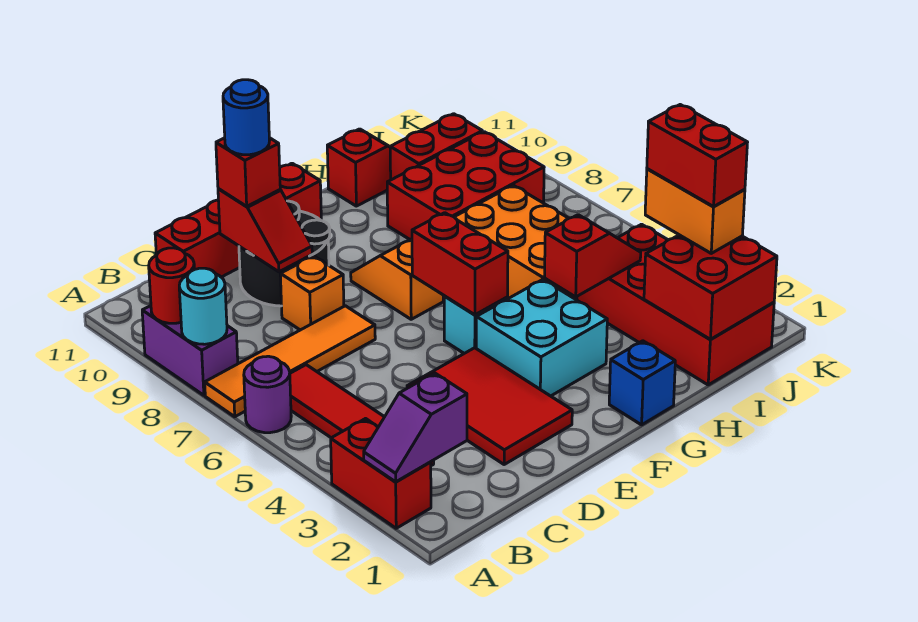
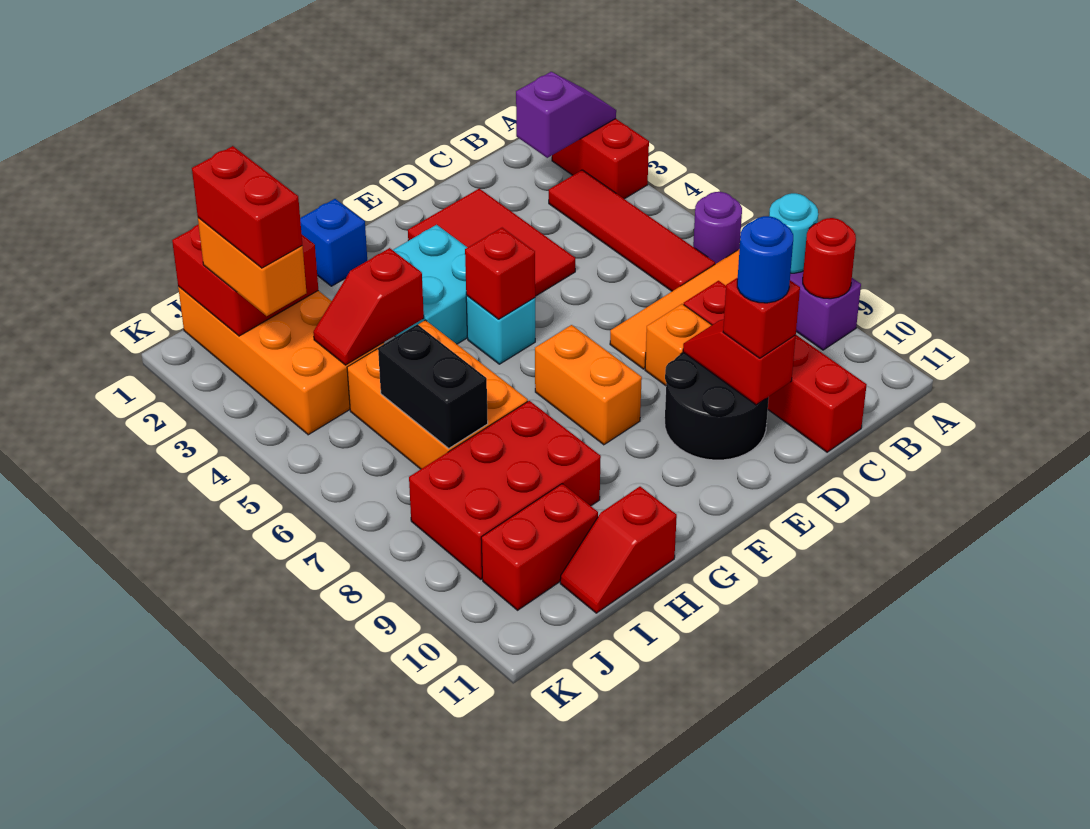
red brick C11:F11 level 1 -> red brick C8:C11 level 1
red brick F5:F6 level 2 -> red brick F5 level 2
orange slope F7:F8 level 1 top 7 -> orange brick F7:F8 level 1
red brick I1:J4 level 1 -> orange brick I1:J4 level 1
none -> black brick I6:I7 level 2

